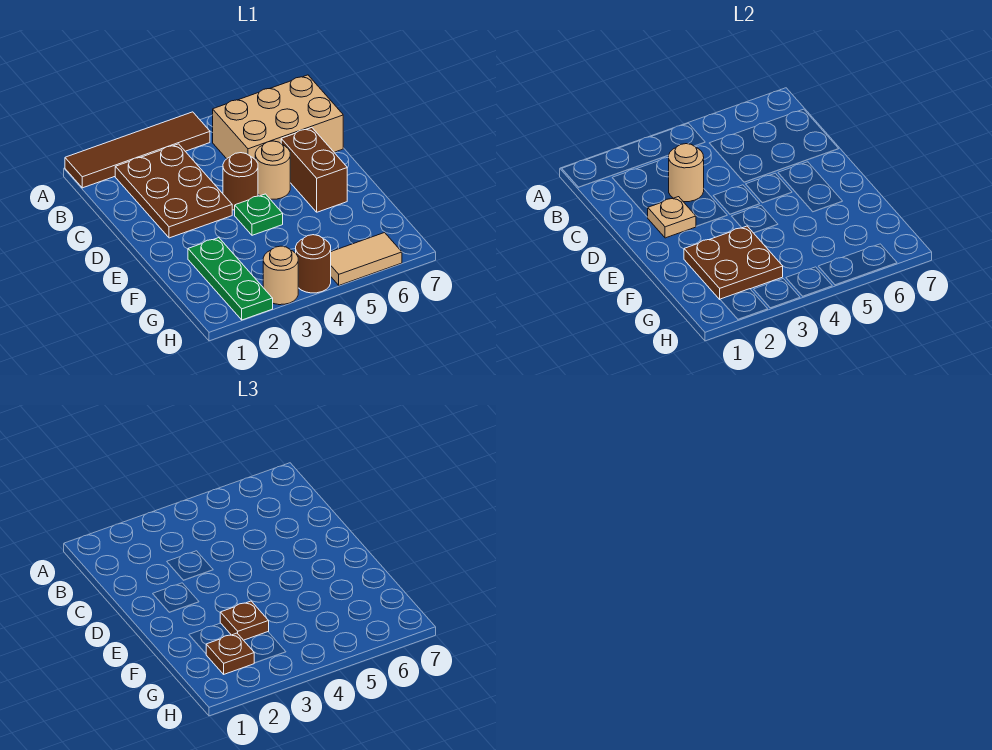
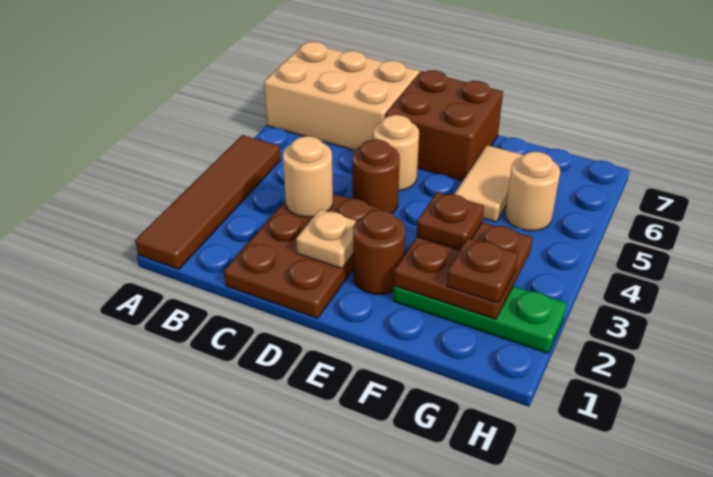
brown plate B2:D3 level 1 -> brown plate C1:D3 level 1
tan brick B5:C7 level 1 -> tan brick A6:C7 level 1
brown brick D6:E6 level 1 -> brown brick D6:E7 level 1
green plate E4 level 1 -> none
tan round brick H3 level 1 -> tan round brick G5 level 1
brown round brick H4 level 1 -> brown round brick E2 level 1
tan tile H5:H6 level 1 -> tan tile F5:F6 level 1

